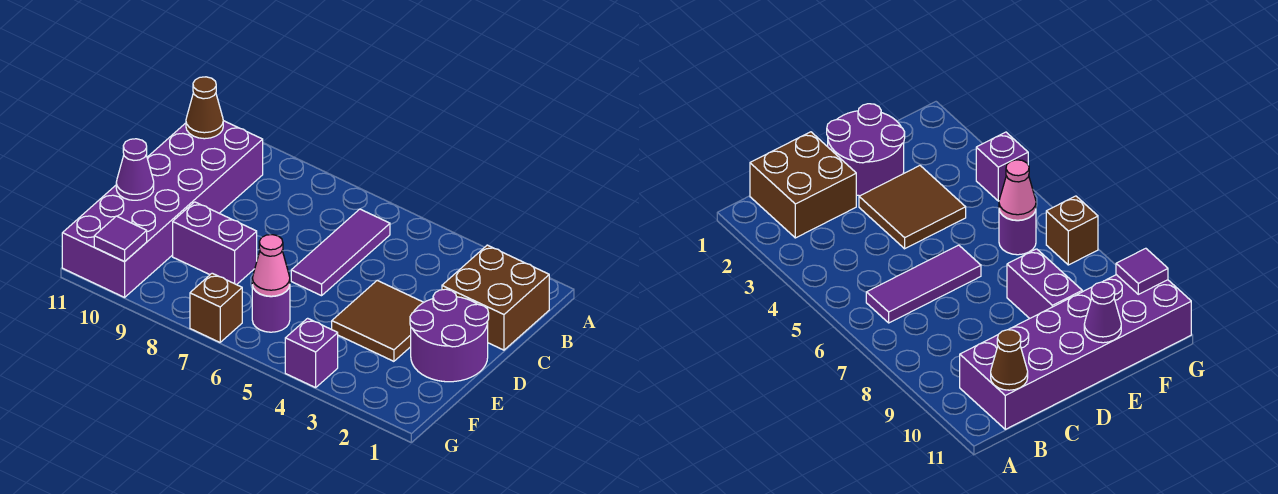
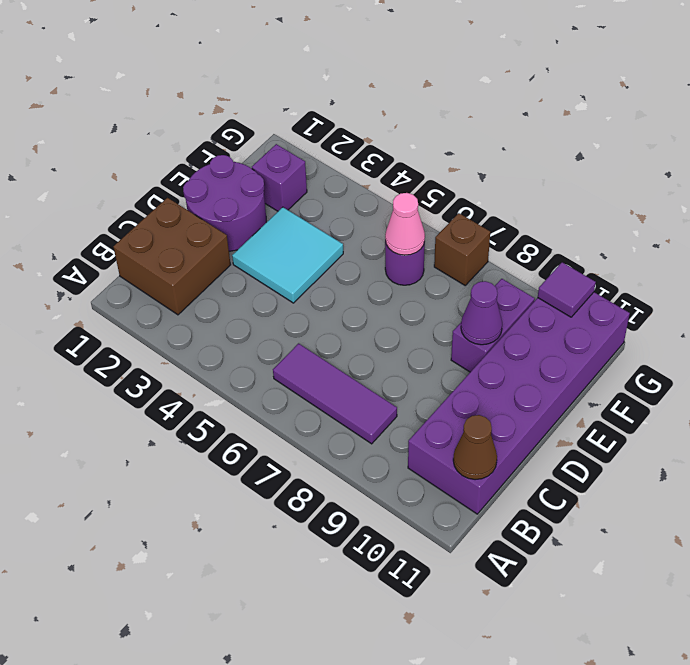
purple tile B6:D6 level 1 -> purple tile B6:B8 level 1
brown tile D3:E4 level 1 -> cyan tile D3:E4 level 1
purple brick E8:E9 level 1 -> purple brick E9:F9 level 1
purple cone E11 level 2 -> purple cone E9 level 2
purple brick G4 level 1 -> purple brick F2 level 1

